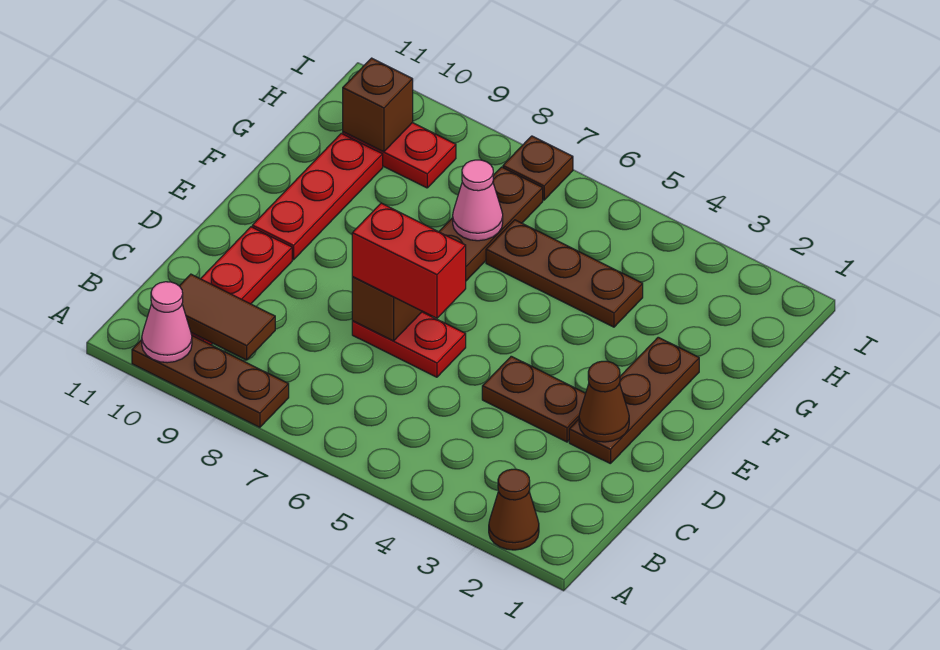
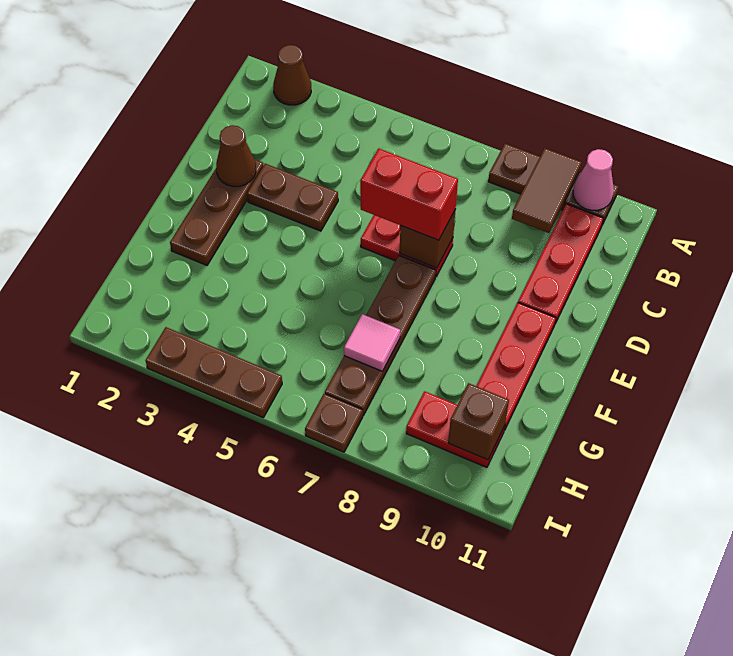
brown tile B9:B10 level 2 -> brown tile A9:B9 level 2
brown plate G4:G6 level 1 -> brown plate I3:I5 level 1
pink cone G7 level 2 -> pink tile G7 level 2

